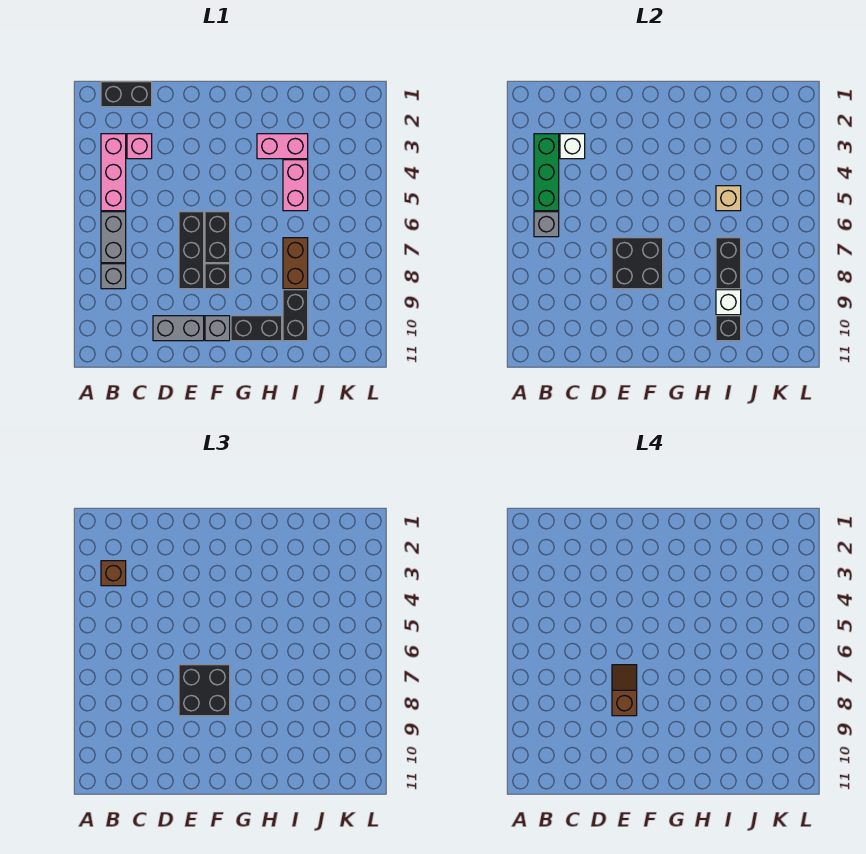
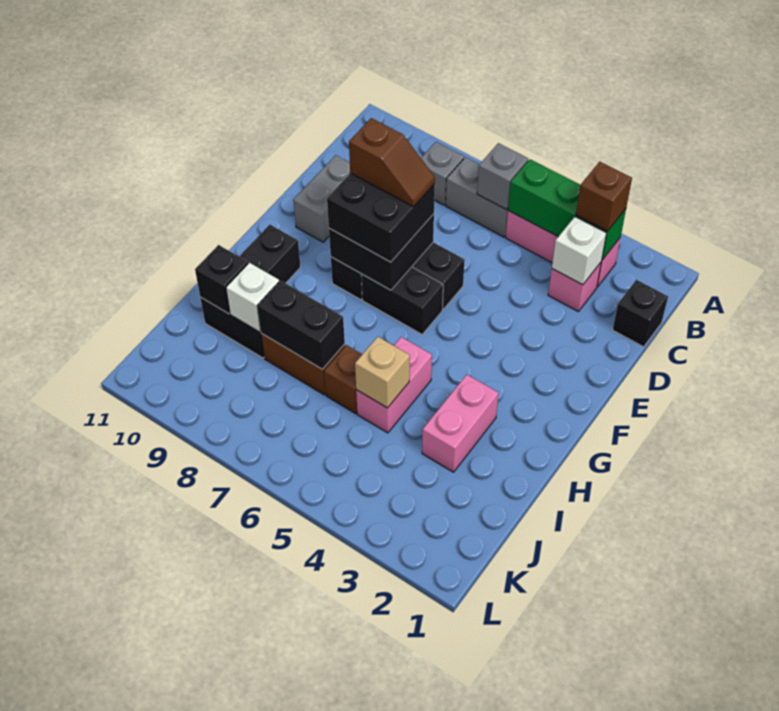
black brick B1:C1 level 1 -> black brick C1 level 1
grey brick F10 level 1 -> none
pink brick I4:I5 level 1 -> pink brick H5:I5 level 1
none -> brown brick I6 level 1

